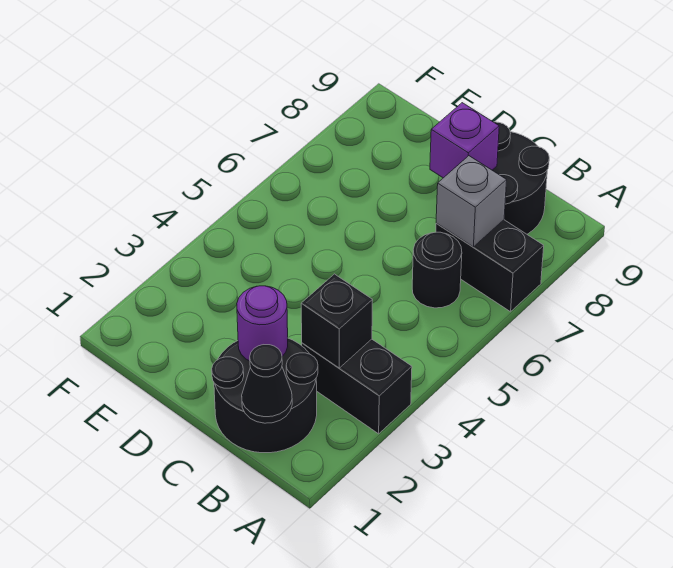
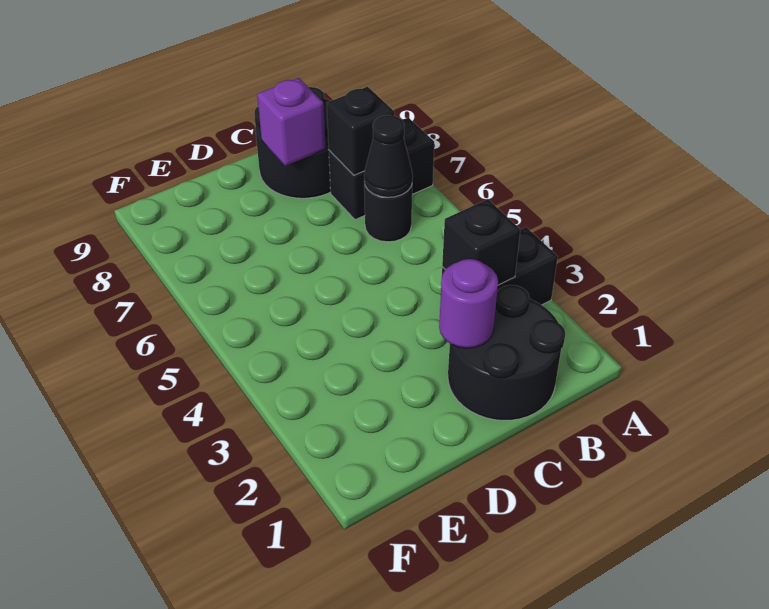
black cone B1 level 2 -> black cone B6 level 2
grey brick B7 level 2 -> black brick B7 level 2

